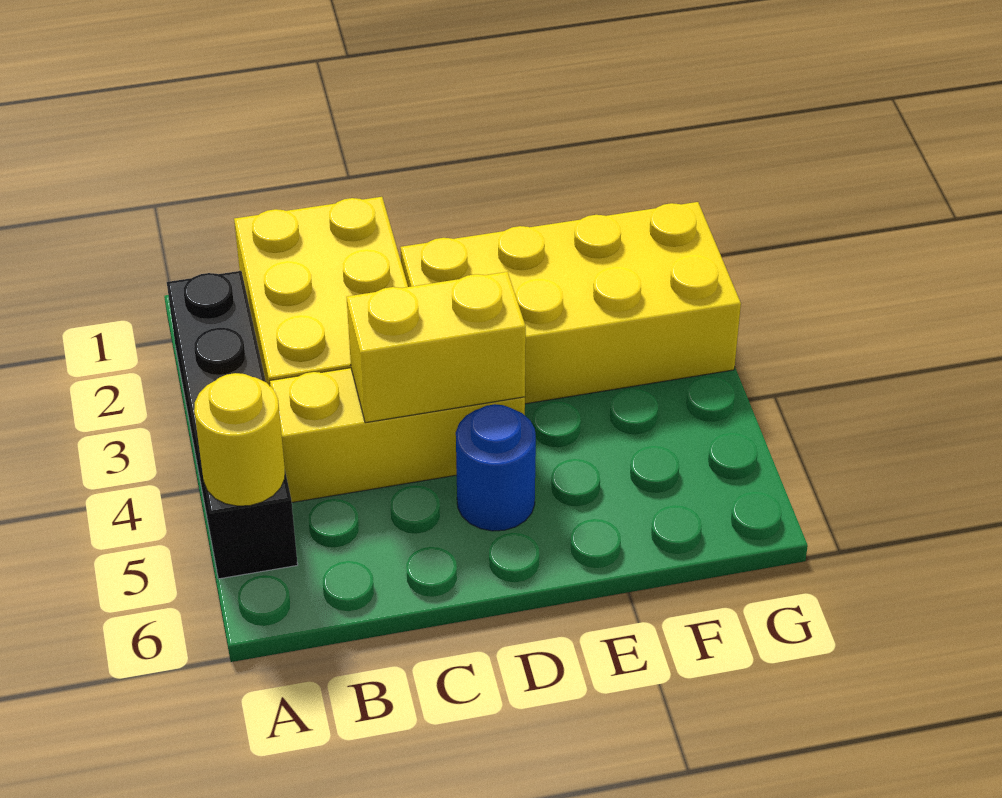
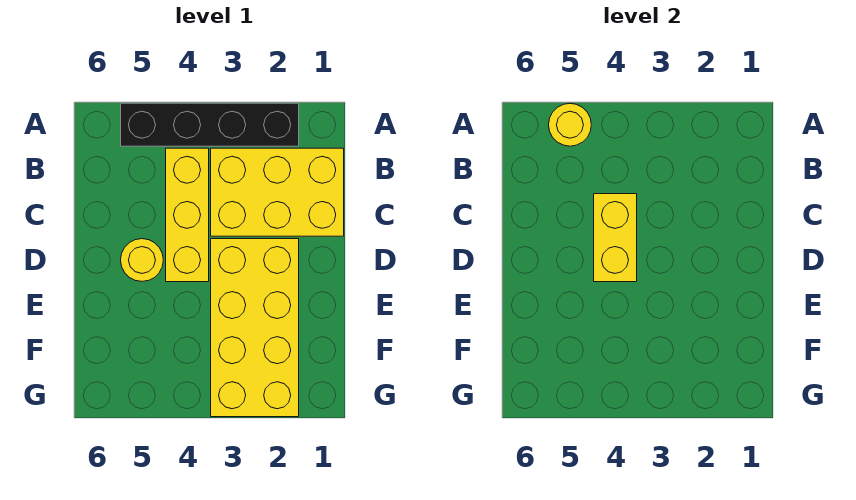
blue round brick D5 level 1 -> yellow round brick D5 level 1

